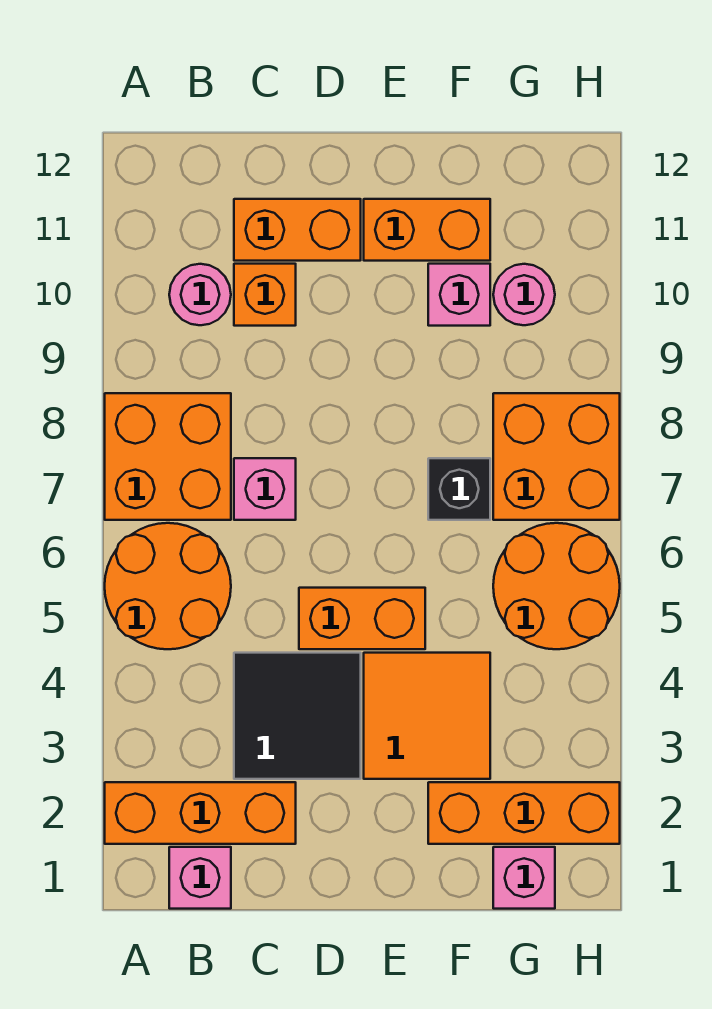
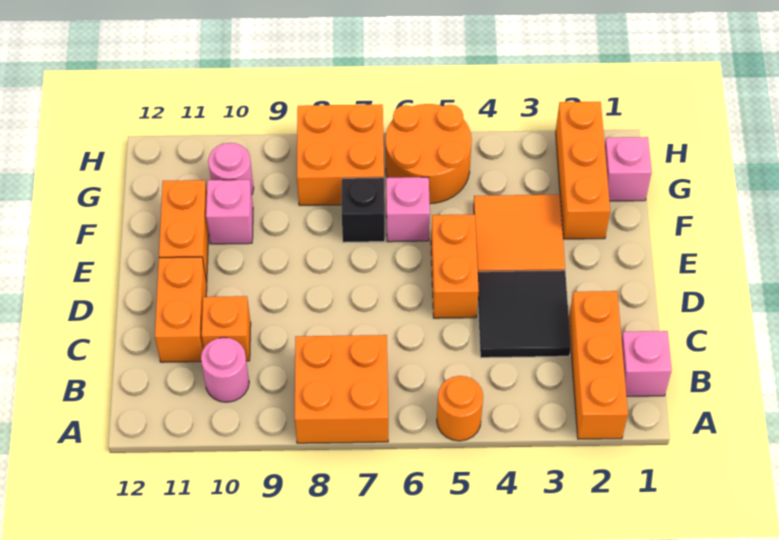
orange round brick A5:B6 level 1 -> orange round brick A5 level 1
pink brick C7 level 1 -> pink brick F6 level 1

